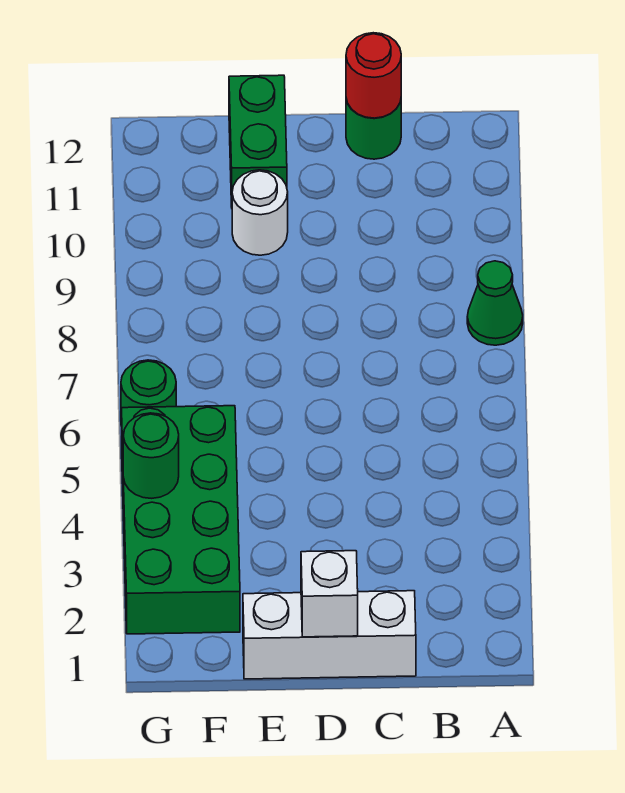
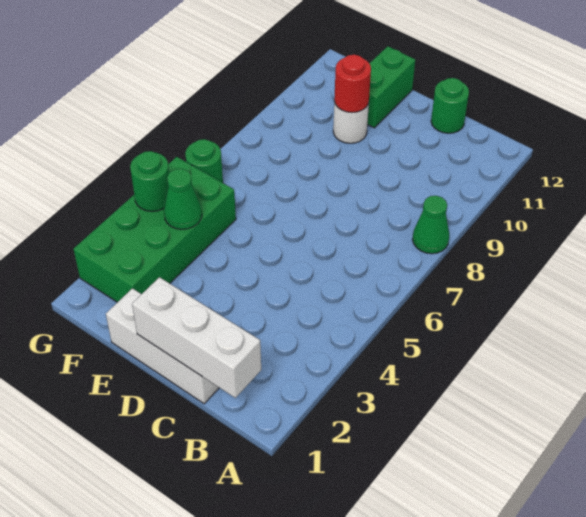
red round brick C12 level 2 -> red round brick E10 level 2
white brick D1 level 2 -> white brick B1:D1 level 2
none -> green cone F4 level 2

